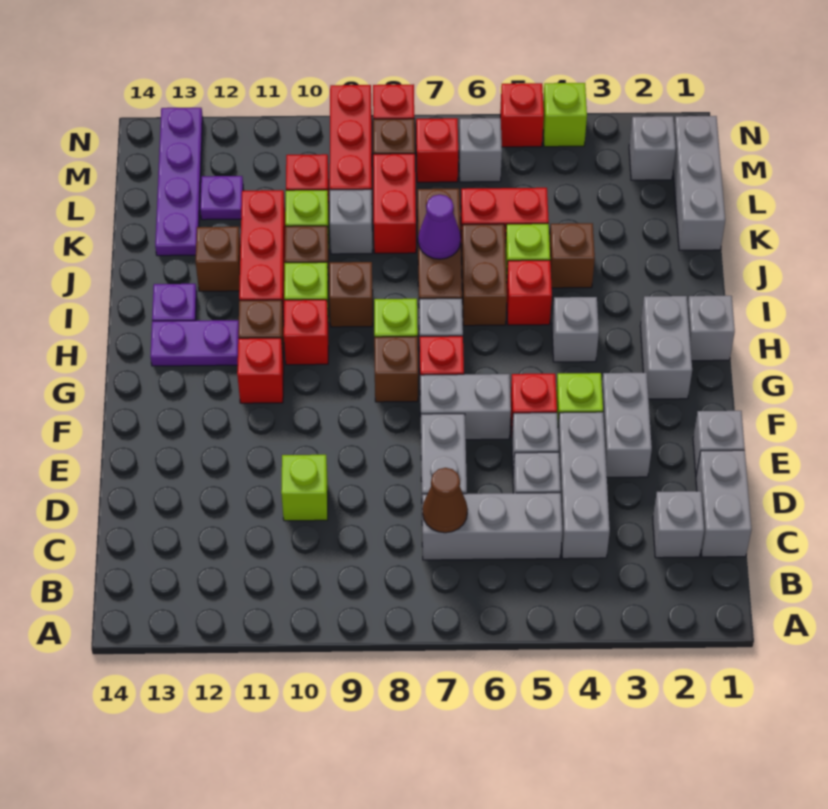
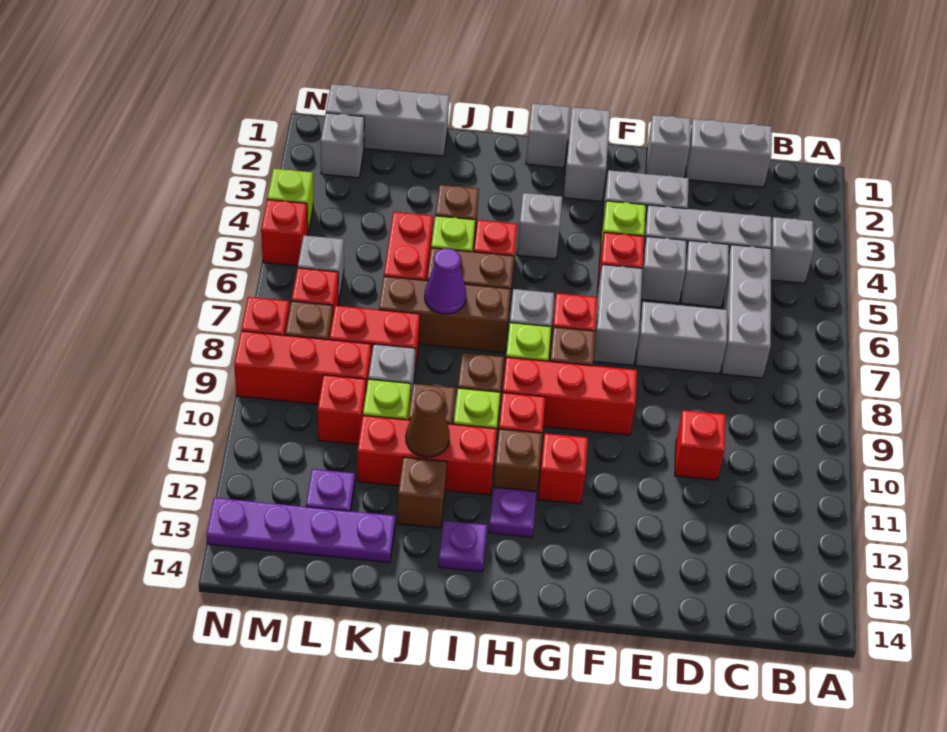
grey brick C2 level 1 -> grey brick B4 level 1
brown cone C7 level 2 -> brown cone J11 level 2
lime brick D10 level 1 -> red brick D10 level 1
none -> red brick F9:H9 level 1
grey brick G2:H2 level 1 -> grey brick G1:G2 level 1
purple plate H12:H13 level 1 -> purple plate H12 level 1

